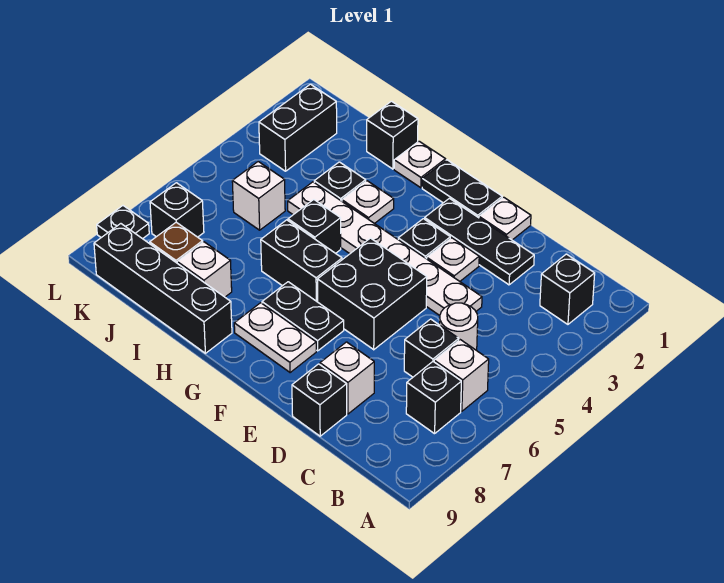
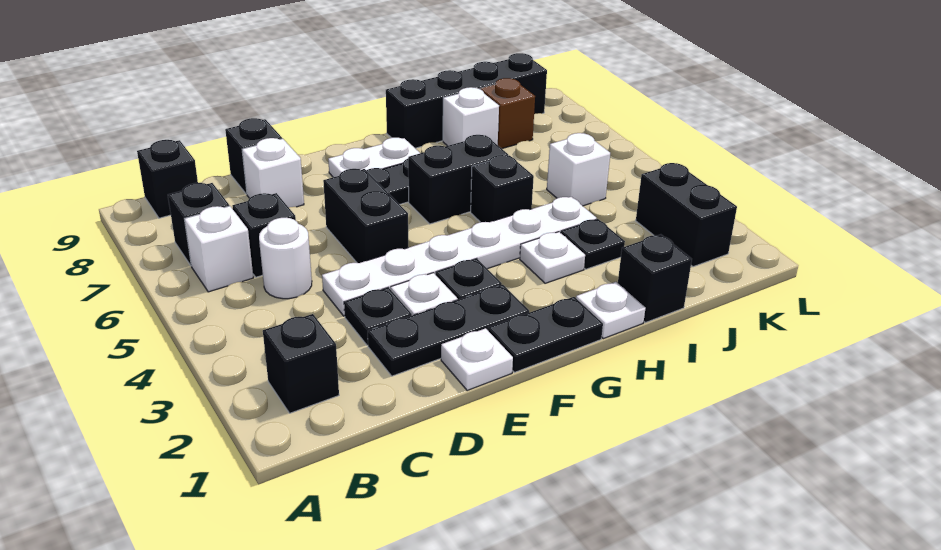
black brick E5:F6 level 1 -> black brick E5:E6 level 1
black brick K7 level 1 -> black brick B9 level 1
black plate L8 level 1 -> black plate D3 level 1

